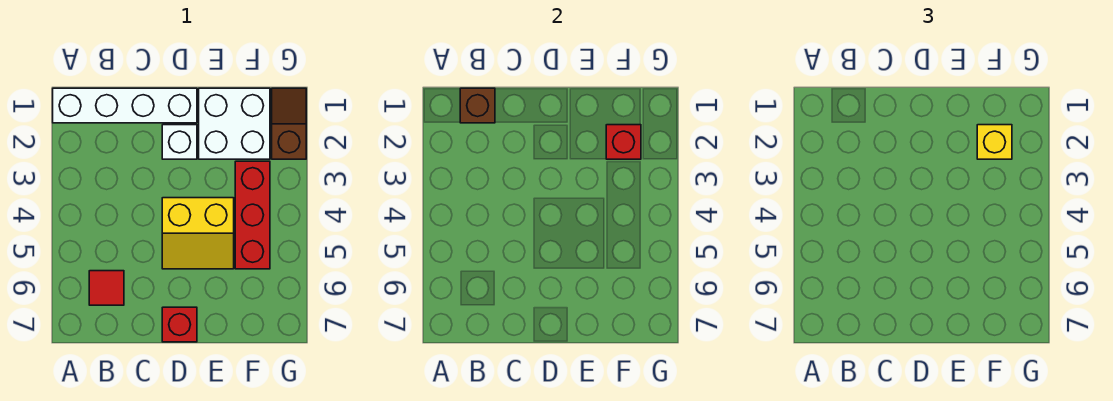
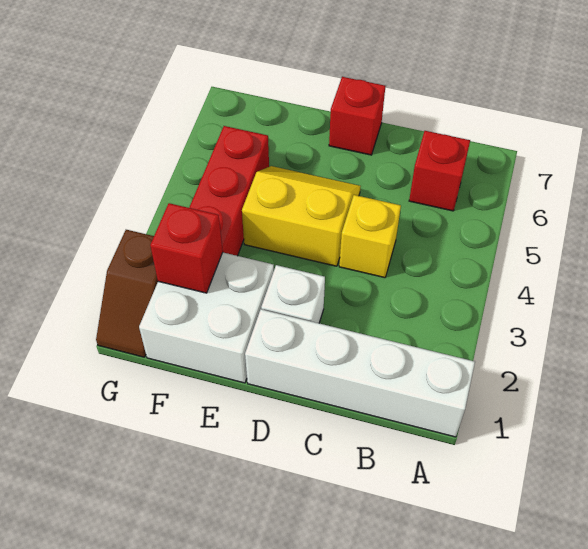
brown brick B1 level 2 -> none
red tile B6 level 1 -> red brick B6 level 1
yellow brick F2 level 3 -> yellow brick C4 level 1

